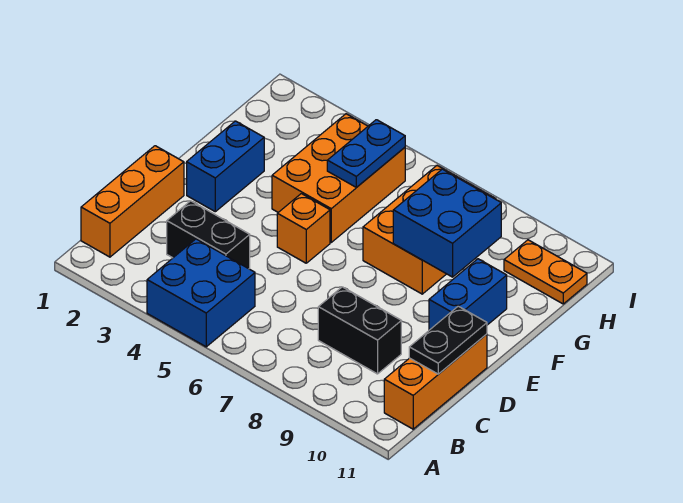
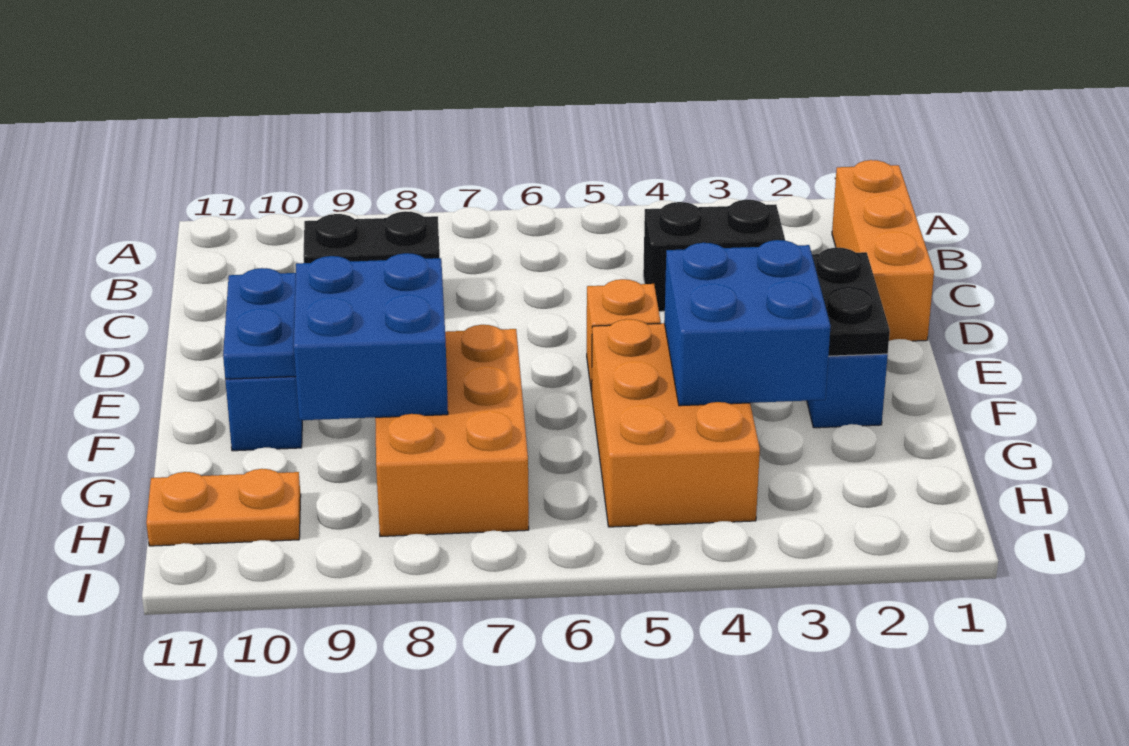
blue brick A4:B5 level 1 -> blue brick F3:G4 level 2
orange brick B11:D11 level 1 -> none
black plate C11:D11 level 2 -> black plate E2:F2 level 2
blue plate G5:H5 level 2 -> blue plate E10:F10 level 2

